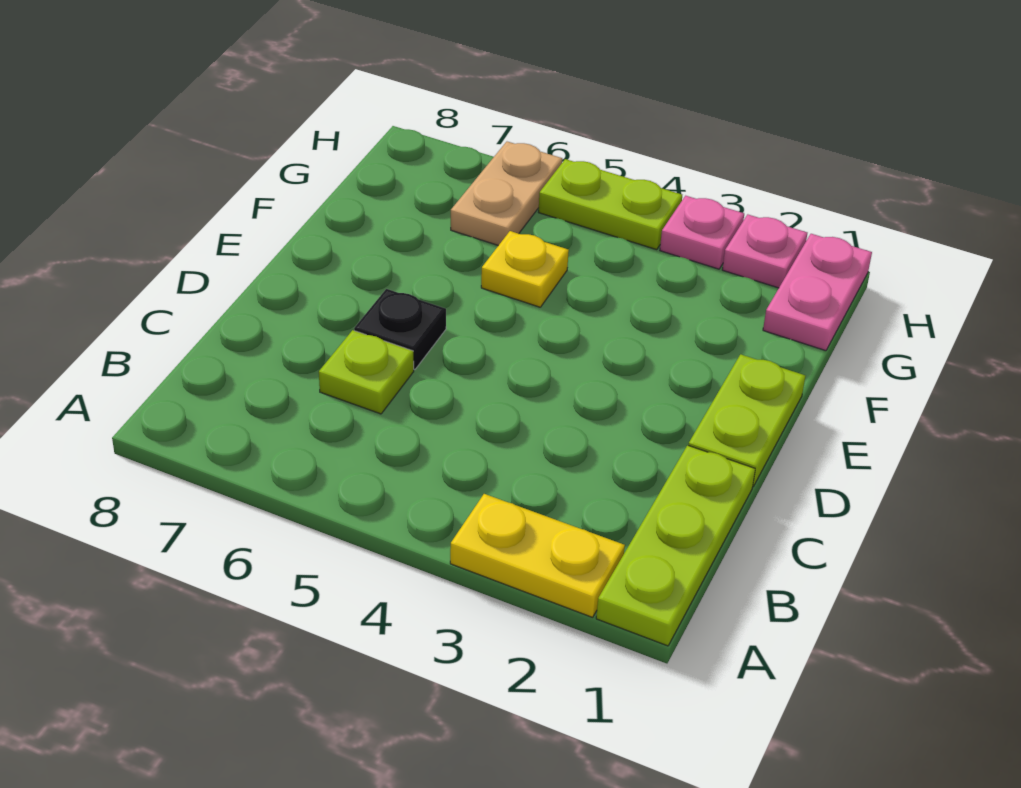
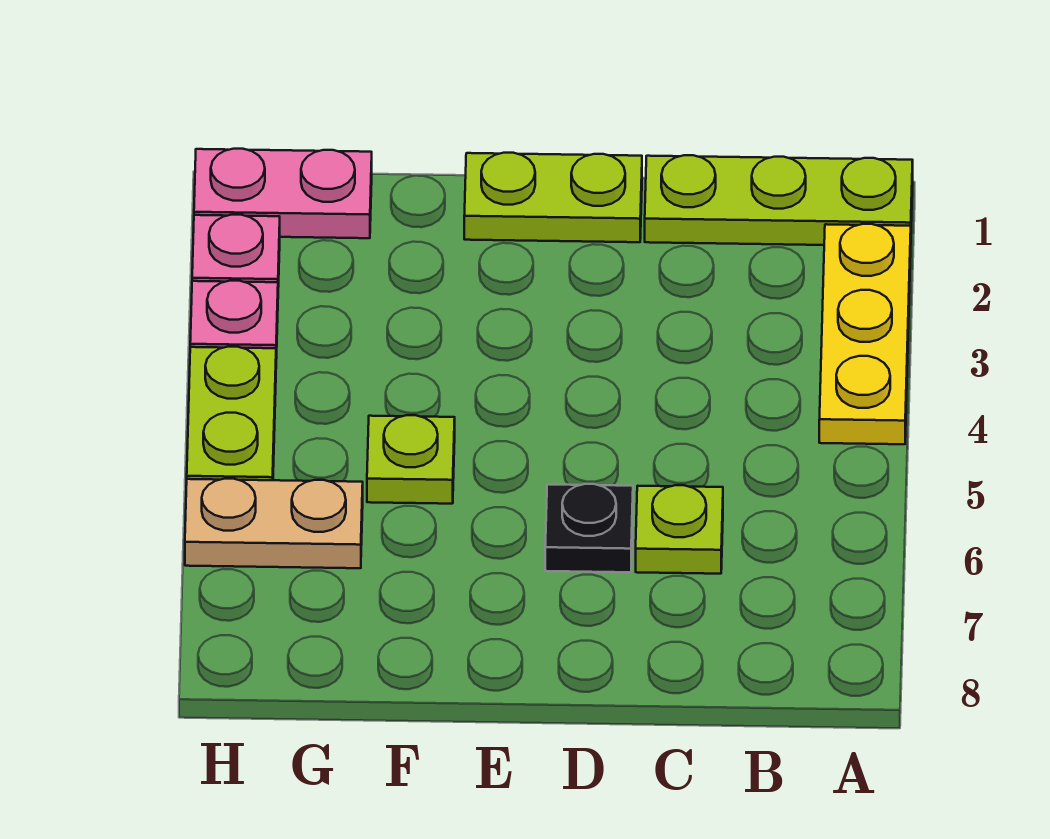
yellow plate A2:A3 level 1 -> yellow plate A2:A4 level 1
yellow plate F5 level 1 -> lime plate F5 level 1

